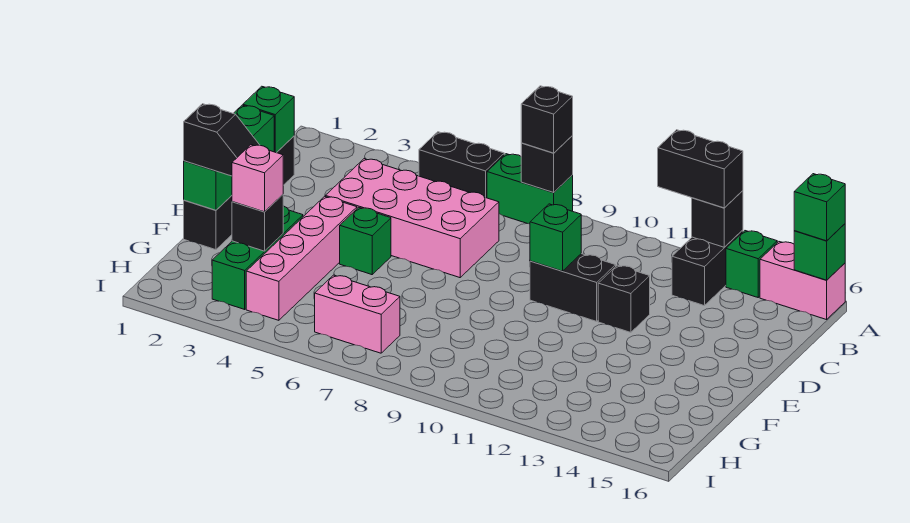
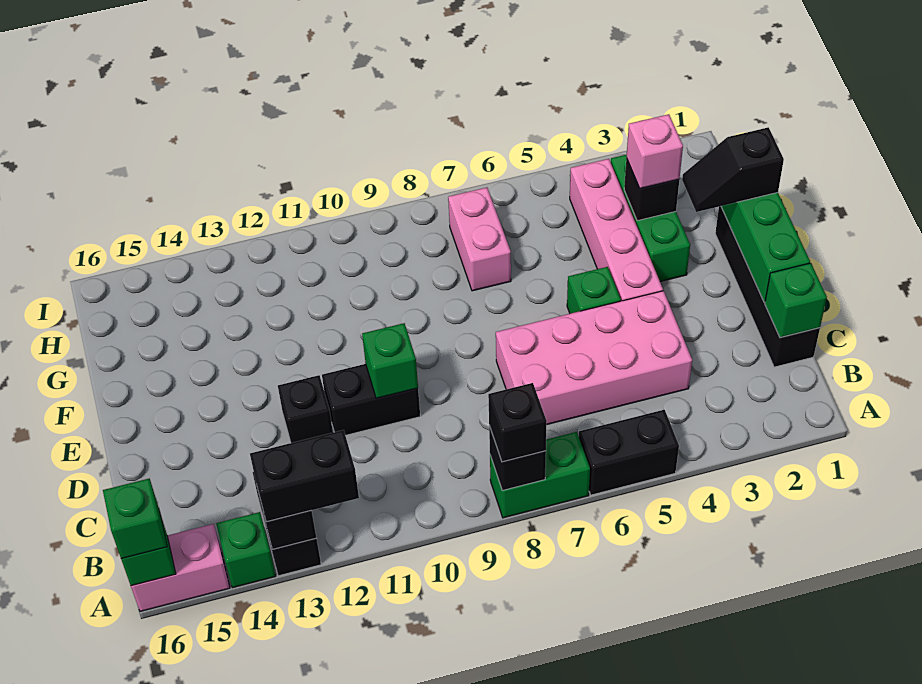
pink brick H6:H7 level 1 -> pink brick G7:H7 level 1

